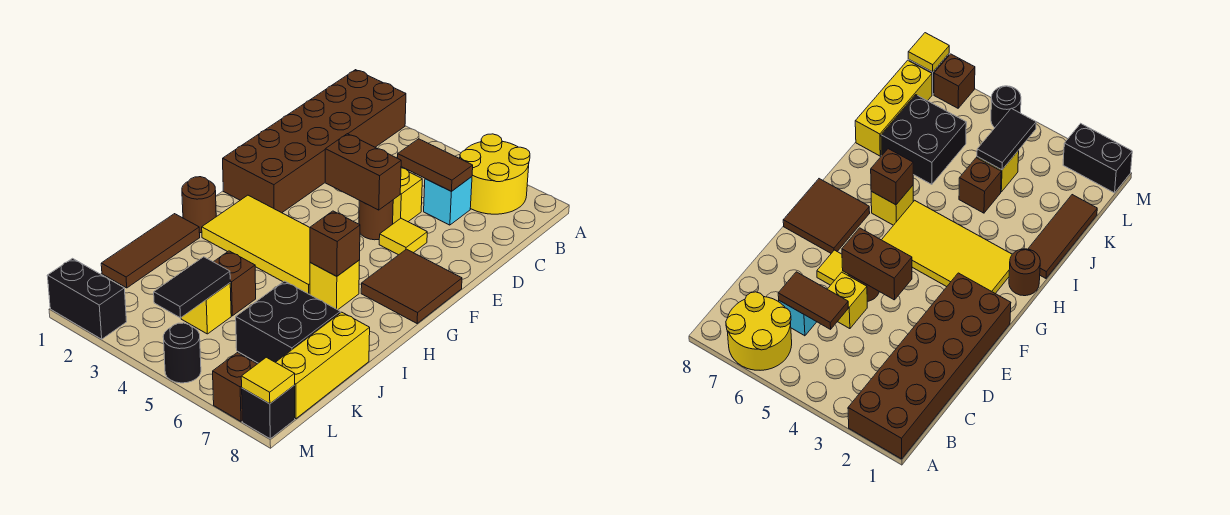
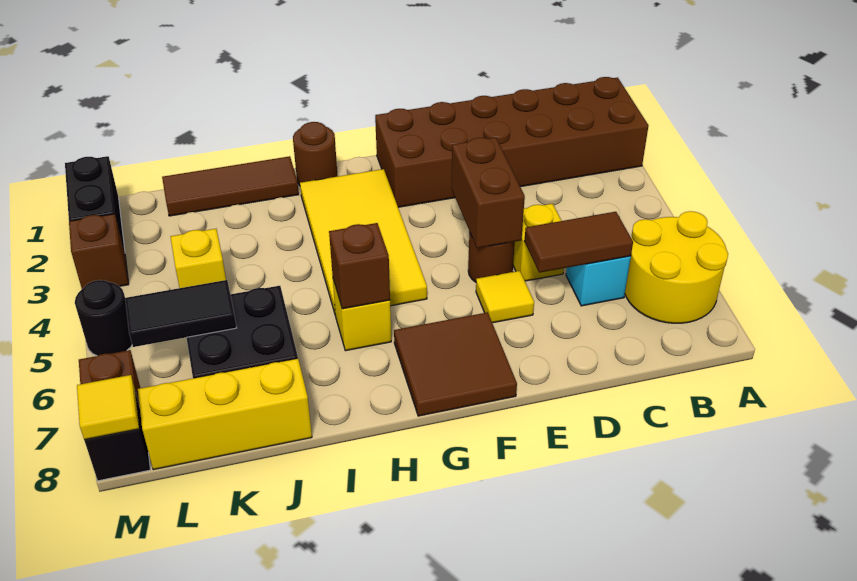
brown tile C5:C6 level 2 -> brown tile C6:D6 level 2
brown brick J4 level 1 -> brown brick M3 level 1
black tile K4:L4 level 2 -> black tile K6:L6 level 2

